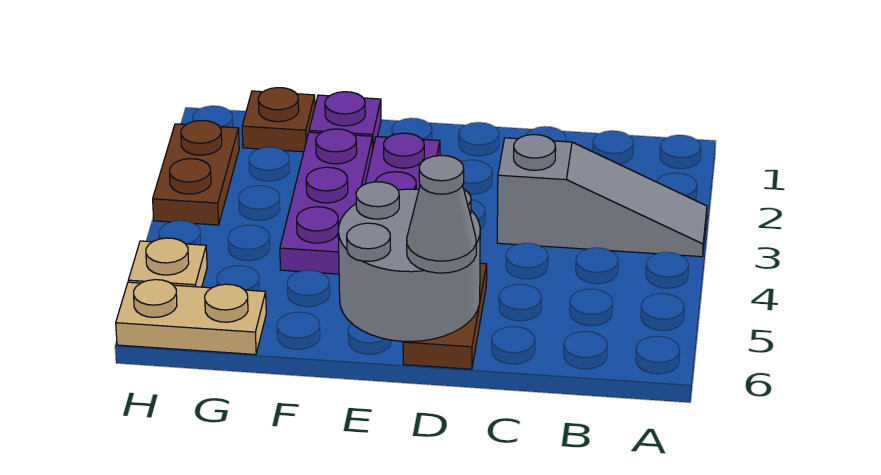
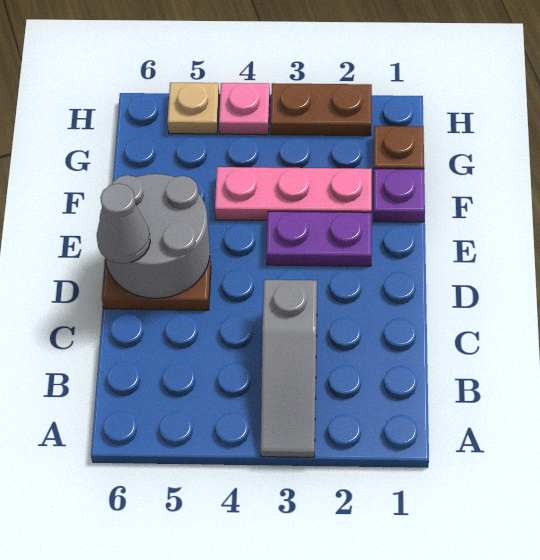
purple plate F2:F4 level 1 -> pink plate F2:F4 level 1
tan plate G6:H6 level 1 -> none
none -> pink plate H4 level 1

